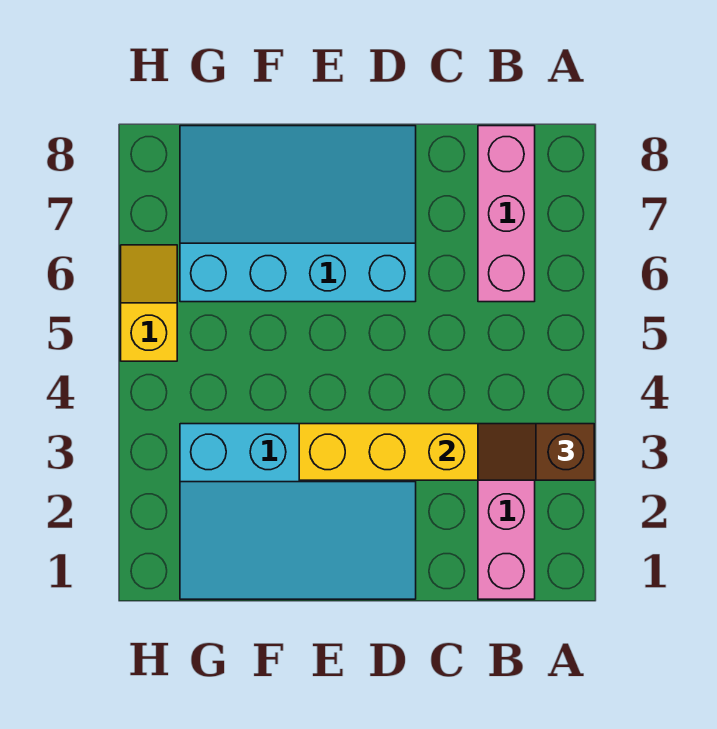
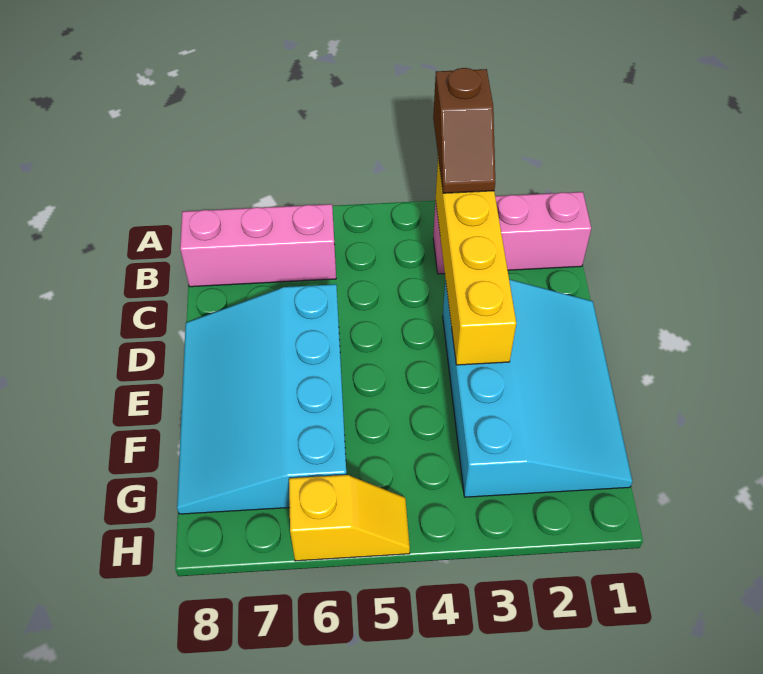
yellow slope H5:H6 level 1 top 5 -> yellow slope H5:H6 level 1 top 6

